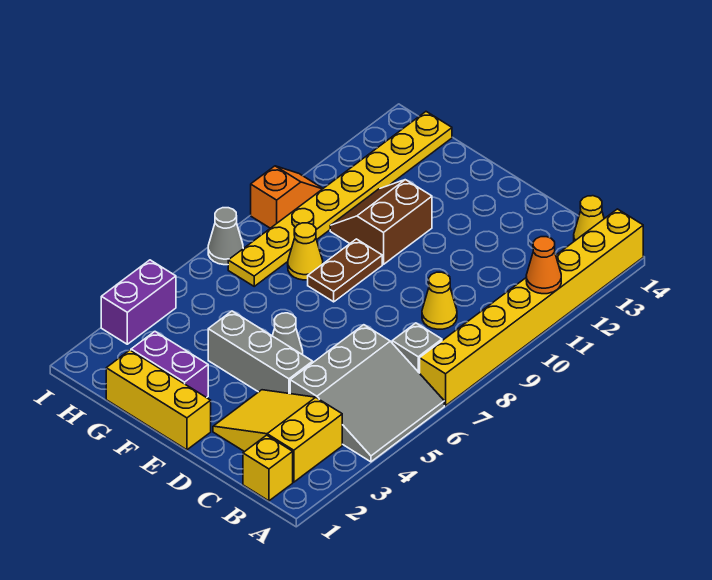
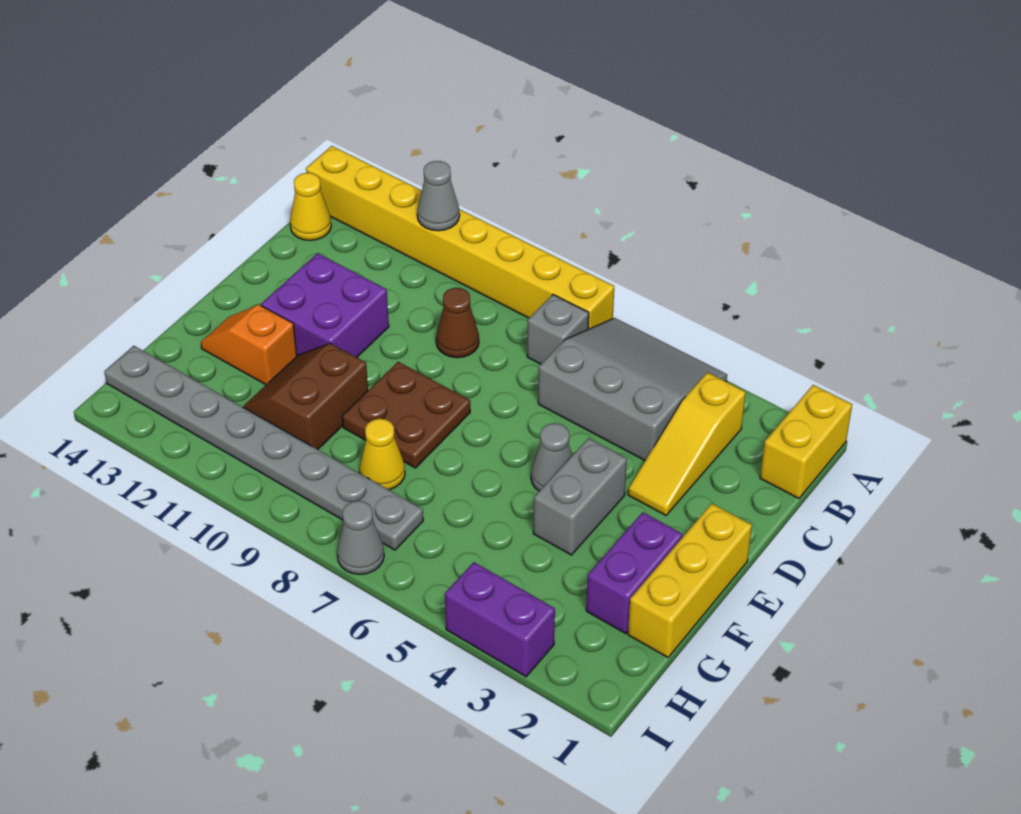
orange cone A11 level 2 -> grey cone A11 level 2
yellow brick B1 level 1 -> yellow brick A1:B1 level 1
yellow slope B2:D3 level 1 top B -> yellow slope B3:D3 level 1 top B
yellow cone C9 level 1 -> brown cone C9 level 1
grey brick D4:F4 level 1 -> grey brick E4:F4 level 1
none -> purple brick D11:E12 level 1
brown plate F8:F9 level 1 -> brown plate E8:F9 level 1
brown slope F10:G11 level 1 top F -> brown slope F10:G11 level 1 top 10
yellow plate H7:H14 level 1 -> grey plate H7:H14 level 1
orange slope I9:I10 level 1 top 9 -> orange slope F12:F13 level 1 top 12

